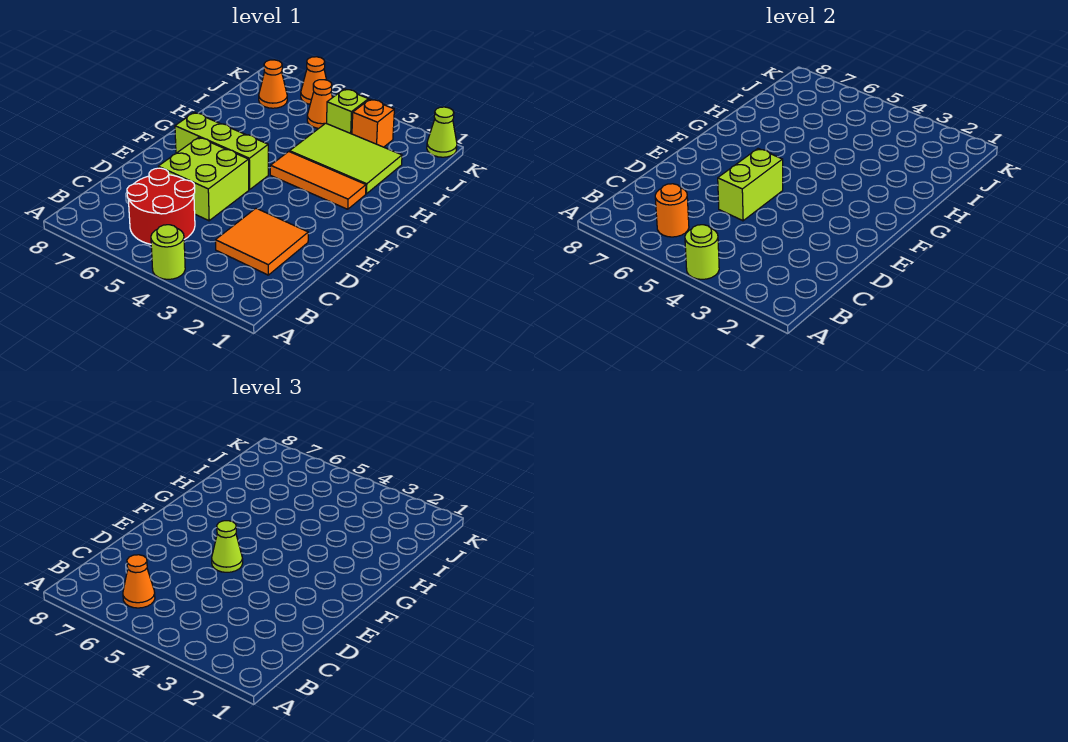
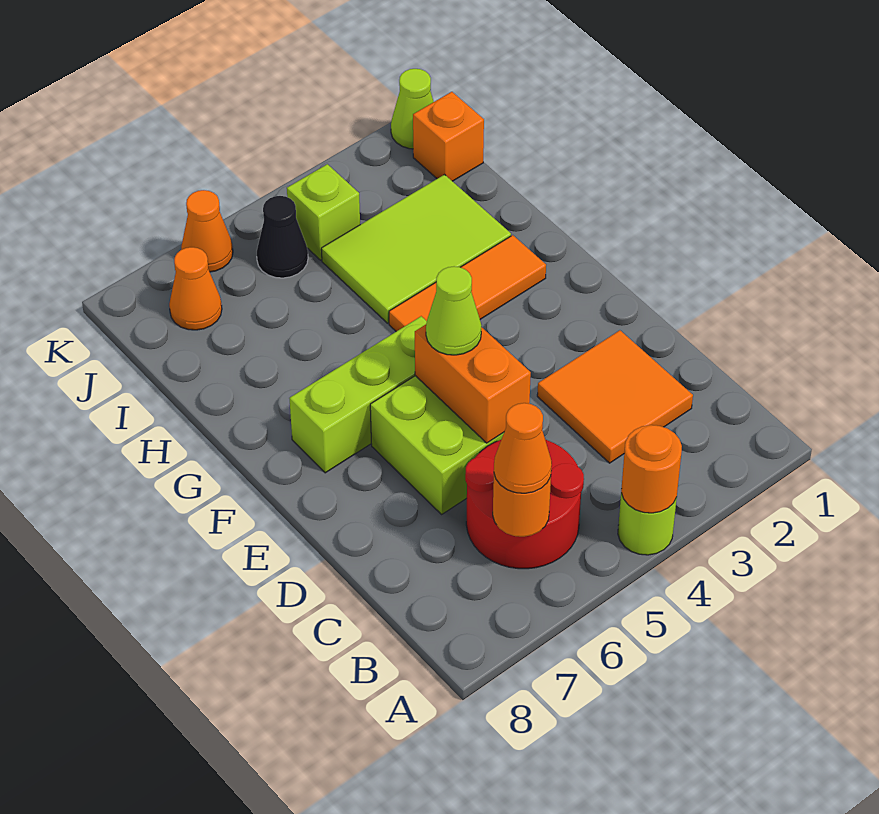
lime round brick A4 level 2 -> orange round brick A4 level 2
lime brick D5:E5 level 2 -> orange brick D5:E5 level 2
orange brick J3 level 1 -> orange brick J1 level 1
orange cone J5 level 1 -> black cone J5 level 1

